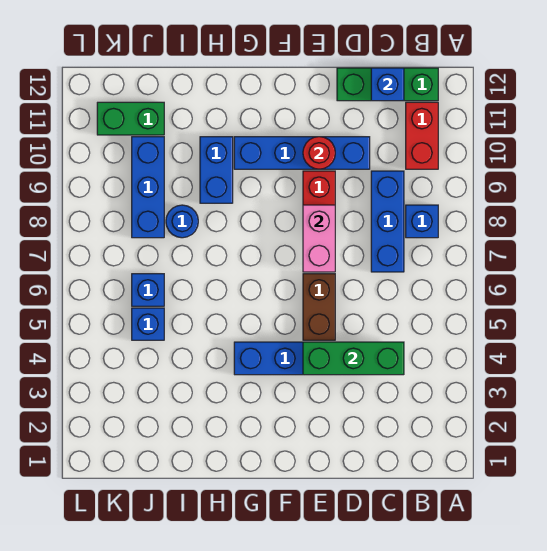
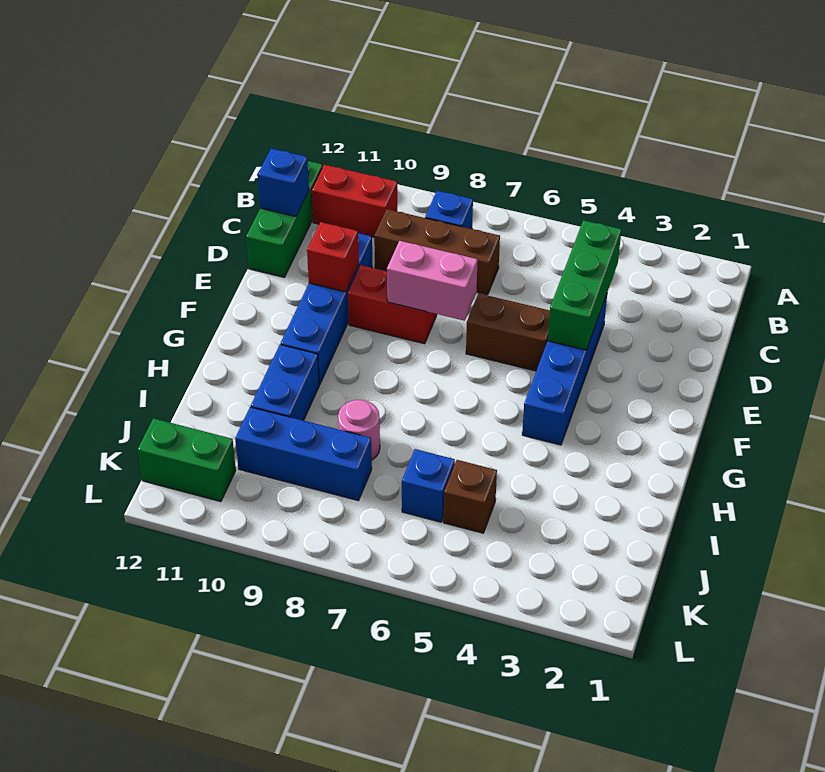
blue brick C7:C9 level 1 -> brown brick C7:C9 level 1
red round brick E10 level 2 -> red brick E10 level 2
blue brick H9:H10 level 1 -> blue brick H10:I10 level 1
blue round brick I8 level 1 -> pink round brick I8 level 1
blue brick J5 level 1 -> brown brick J5 level 1
green brick J11:K11 level 1 -> green brick K11:K12 level 1

